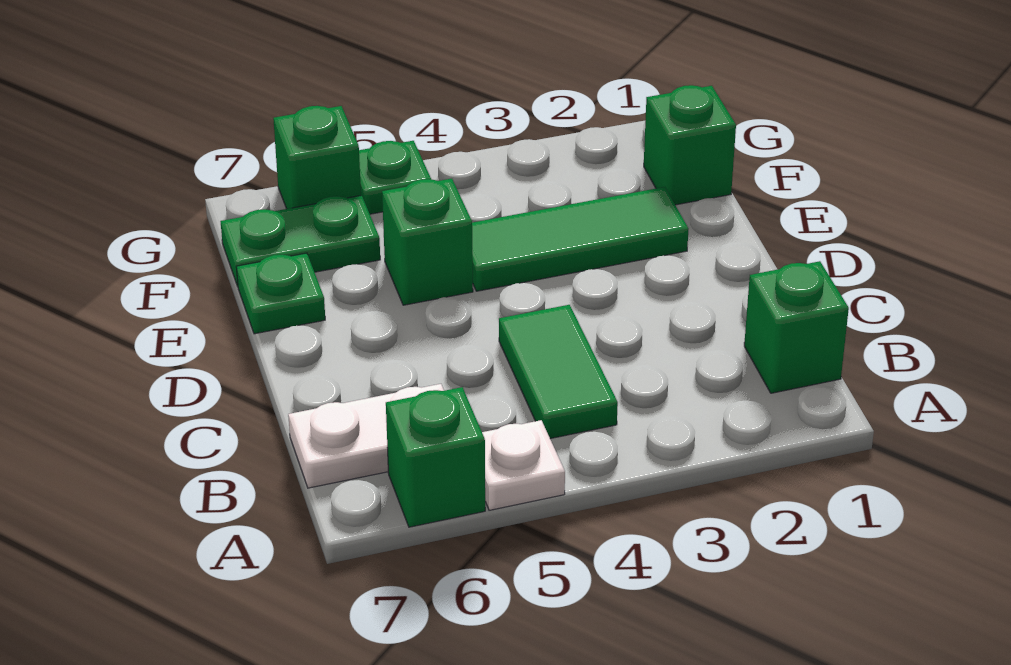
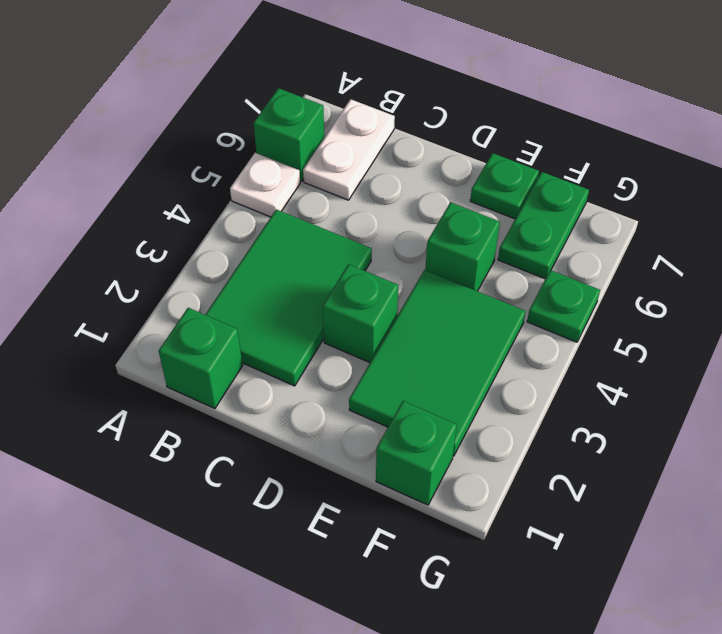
green tile B4:C4 level 1 -> green tile B2:C4 level 1
green tile E2:E4 level 1 -> green tile E2:F4 level 1
green brick G6 level 1 -> green brick D3 level 1

